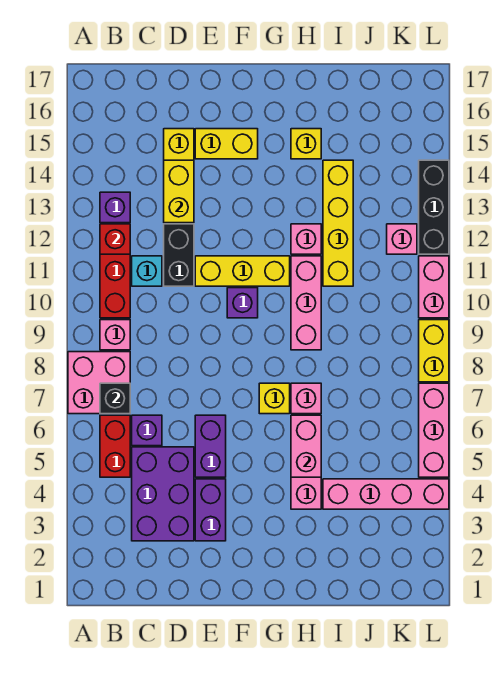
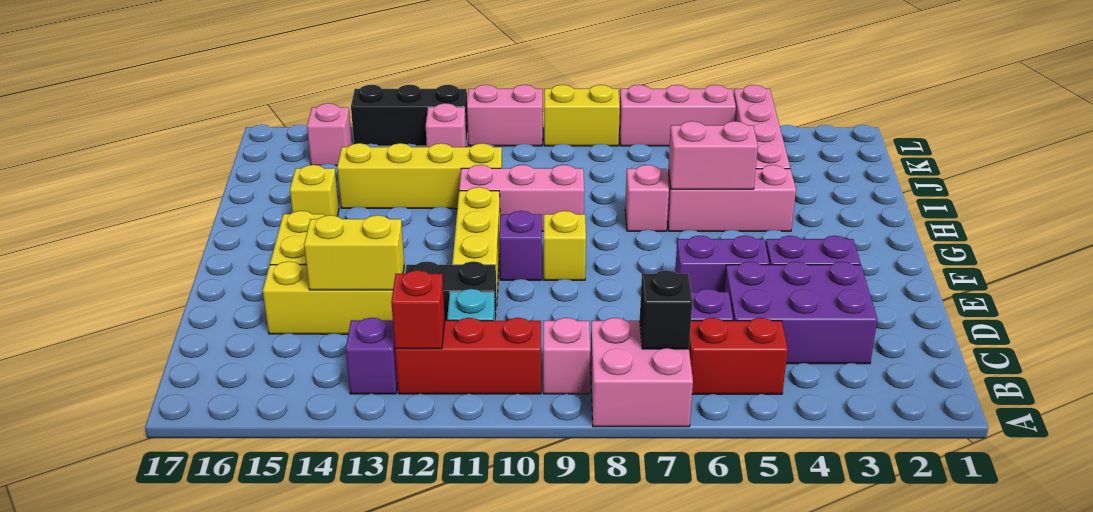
yellow brick G7 level 1 -> yellow brick F9 level 1
pink brick H12 level 1 -> pink brick K15 level 1

